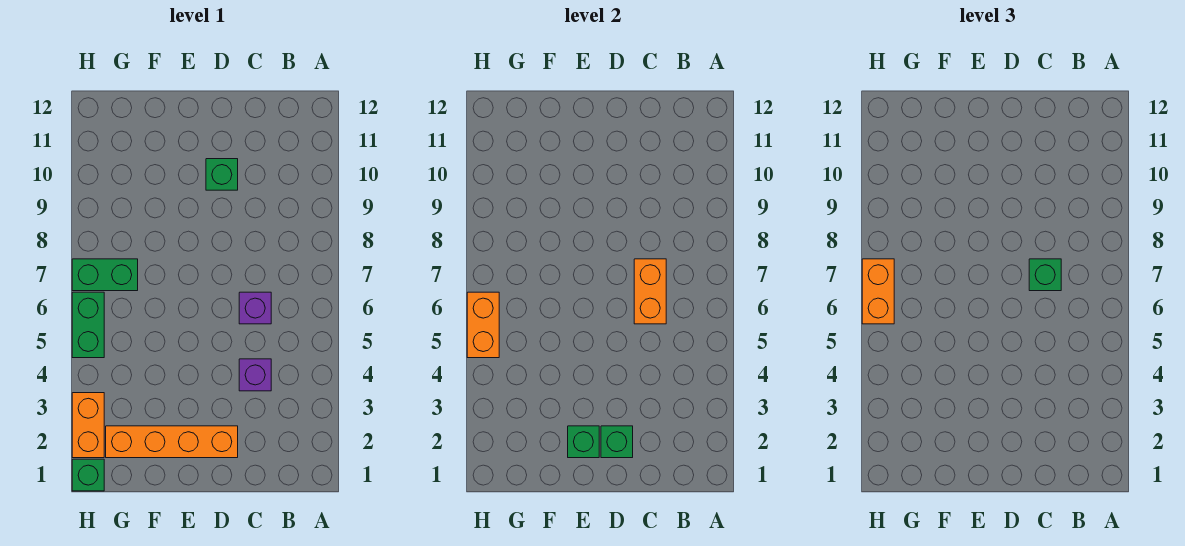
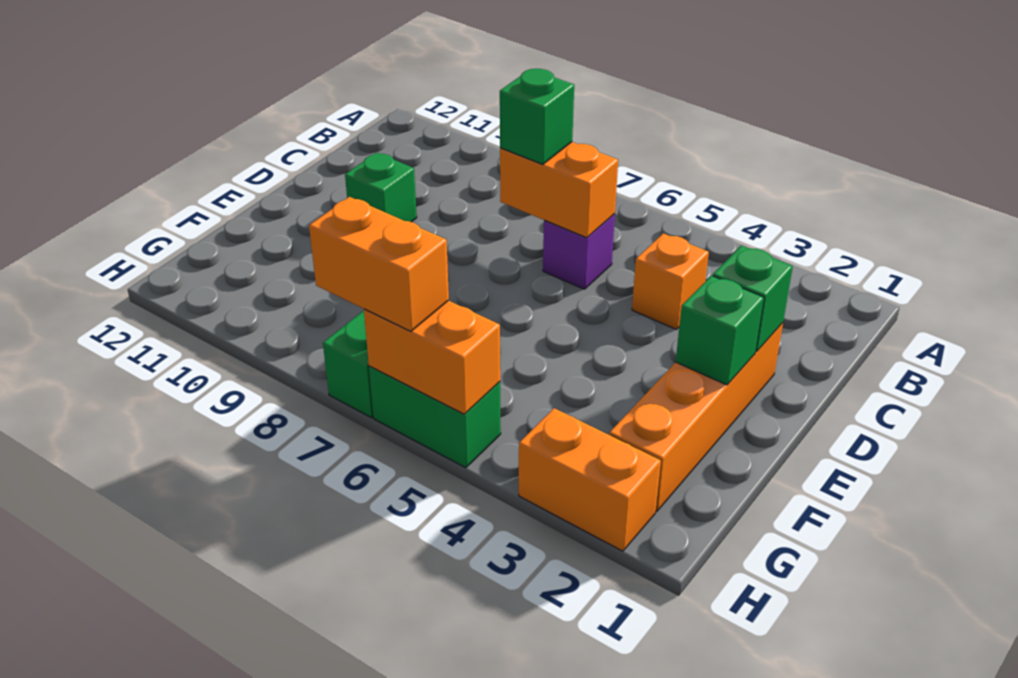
purple brick C4 level 1 -> orange brick C4 level 1
green brick H1 level 1 -> none

